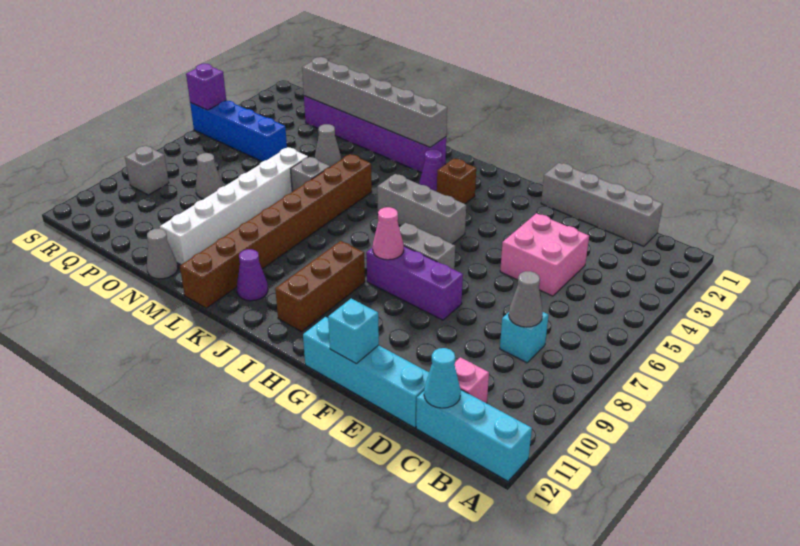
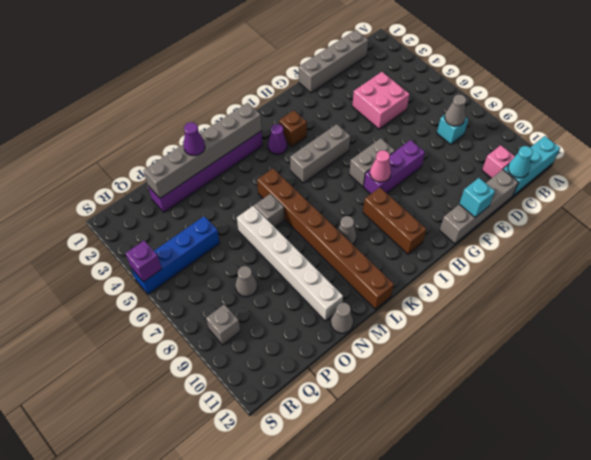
cyan brick D12:G12 level 1 -> grey brick D12:G12 level 1
purple cone K11 level 1 -> purple cone N2 level 3
grey cone N4 level 1 -> grey cone K9 level 1

